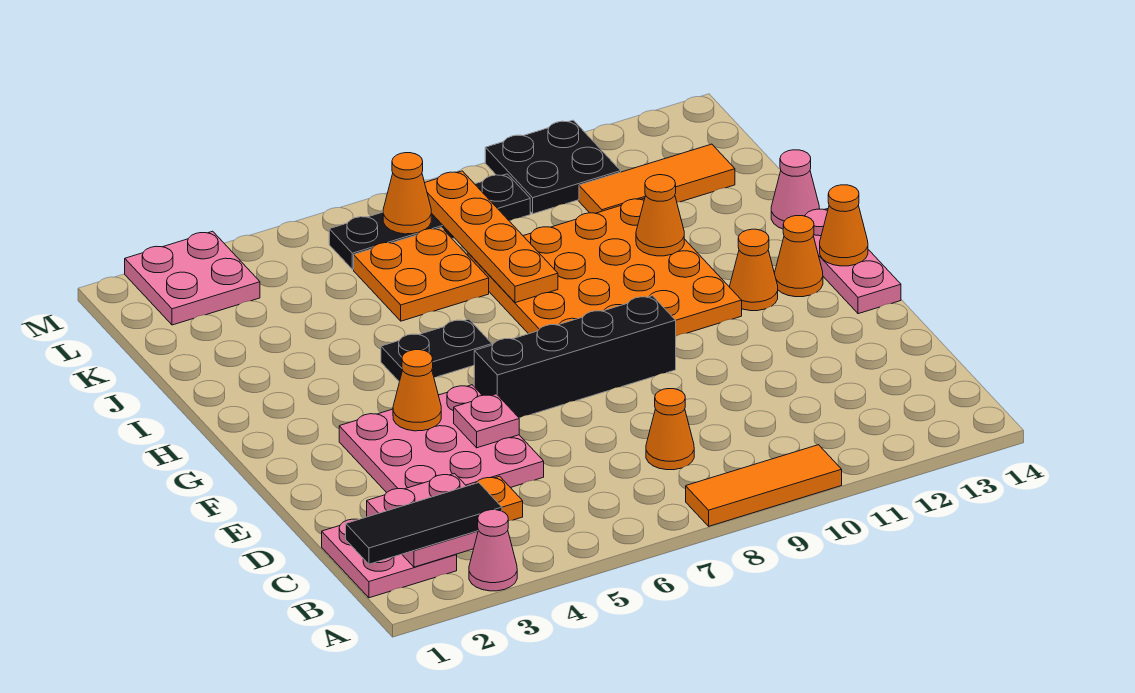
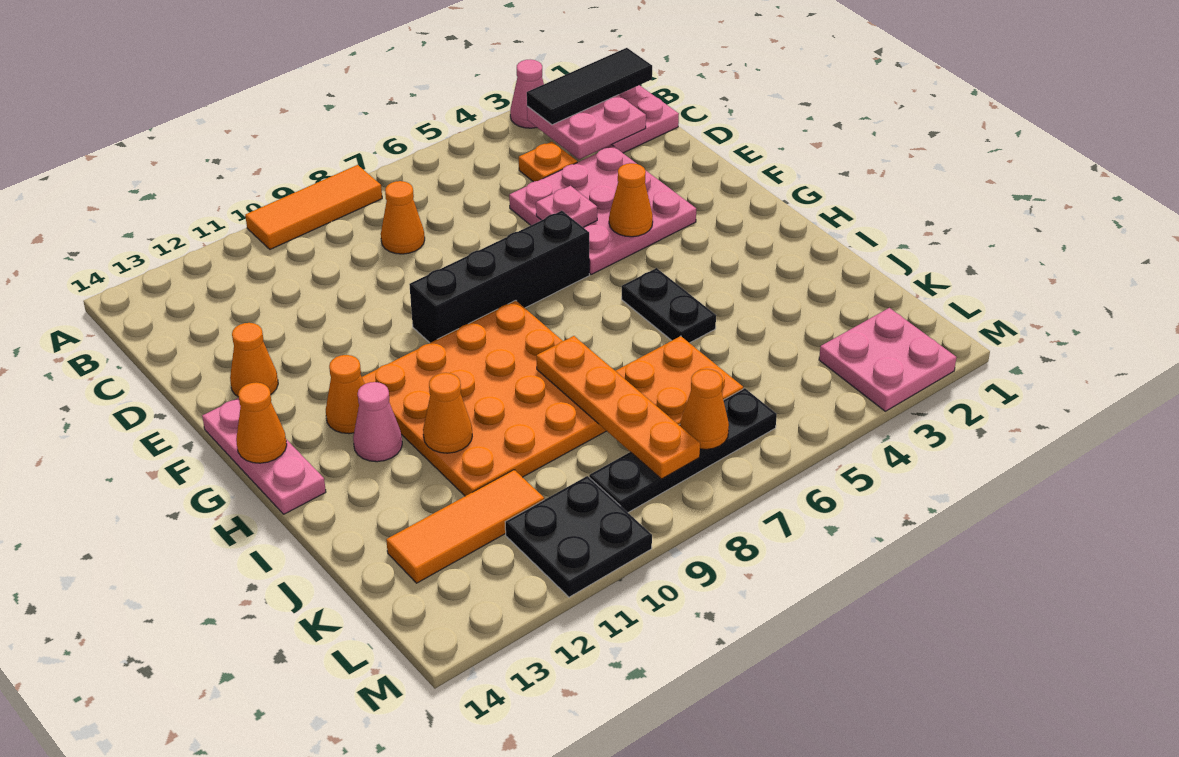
orange cone G13 level 1 -> orange cone E13 level 1
black plate H5:H6 level 1 -> black plate H5:I5 level 1
pink cone I14 level 1 -> pink cone H12 level 1

